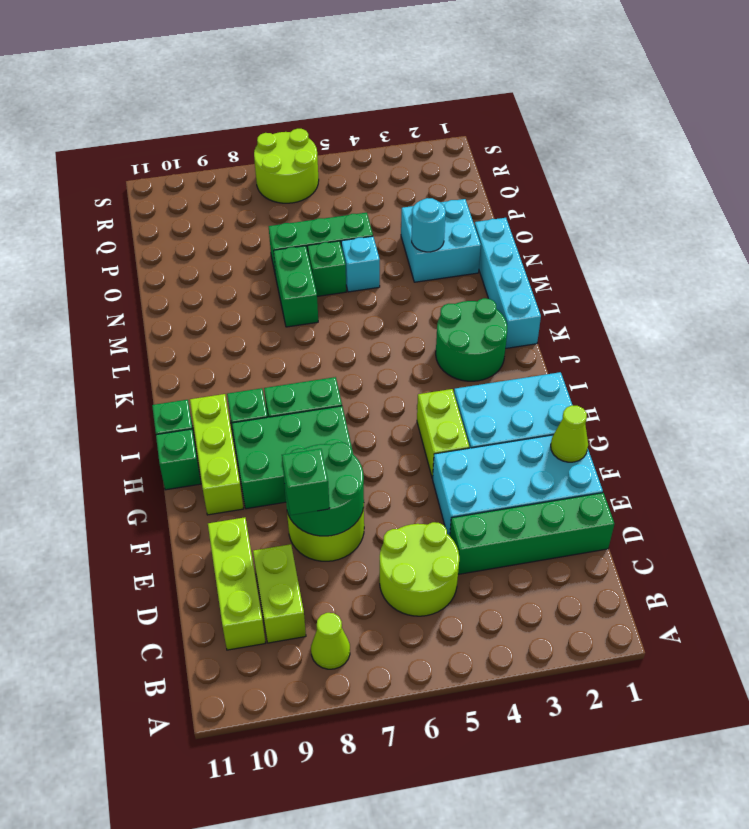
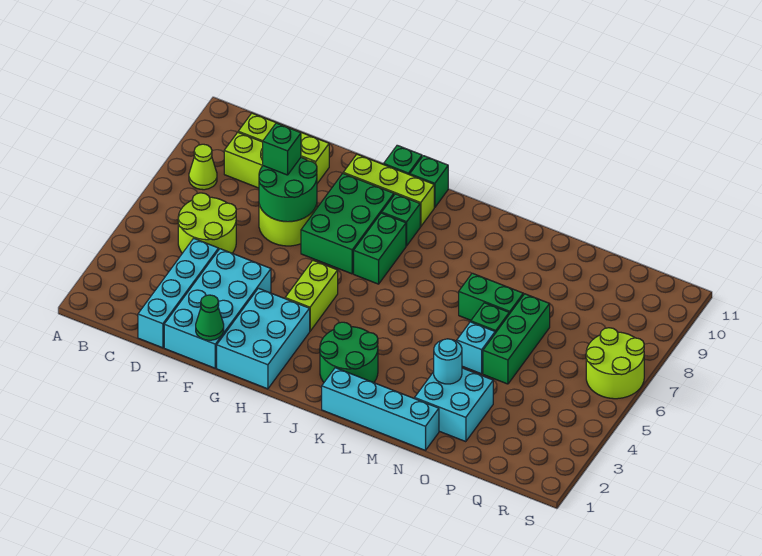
green brick D1:D4 level 1 -> cyan brick D1:D4 level 1
lime cone F1 level 2 -> green cone F1 level 2
lime brick G4:H4 level 1 -> lime brick H4:H5 level 1

